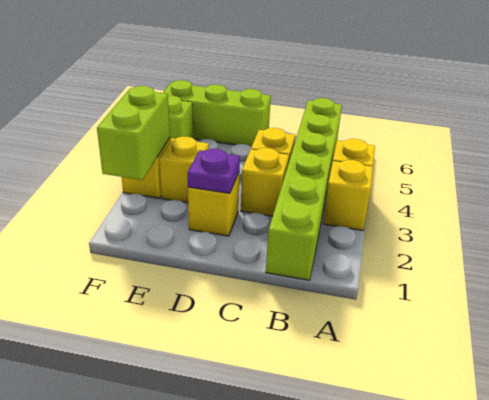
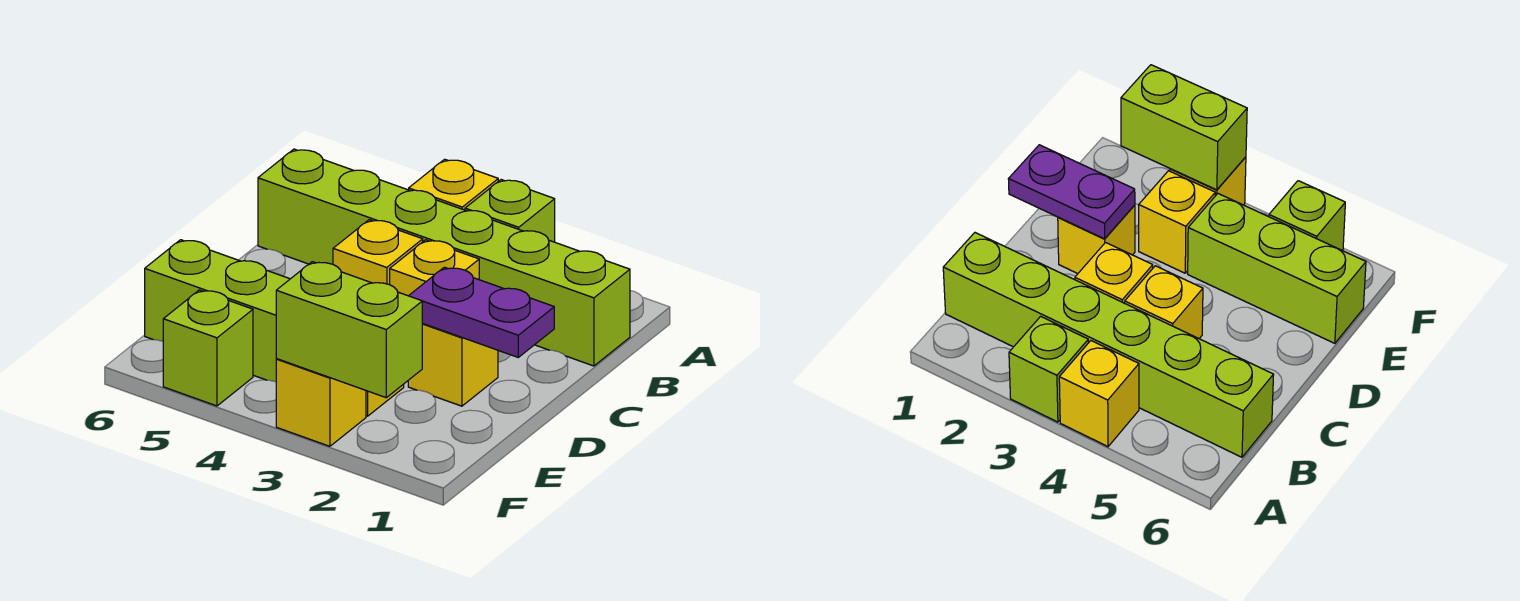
yellow brick A3 level 1 -> lime brick A3 level 1
purple plate D2 level 2 -> purple plate D1:D2 level 2
lime brick D6:F6 level 1 -> lime brick E4:E6 level 1

